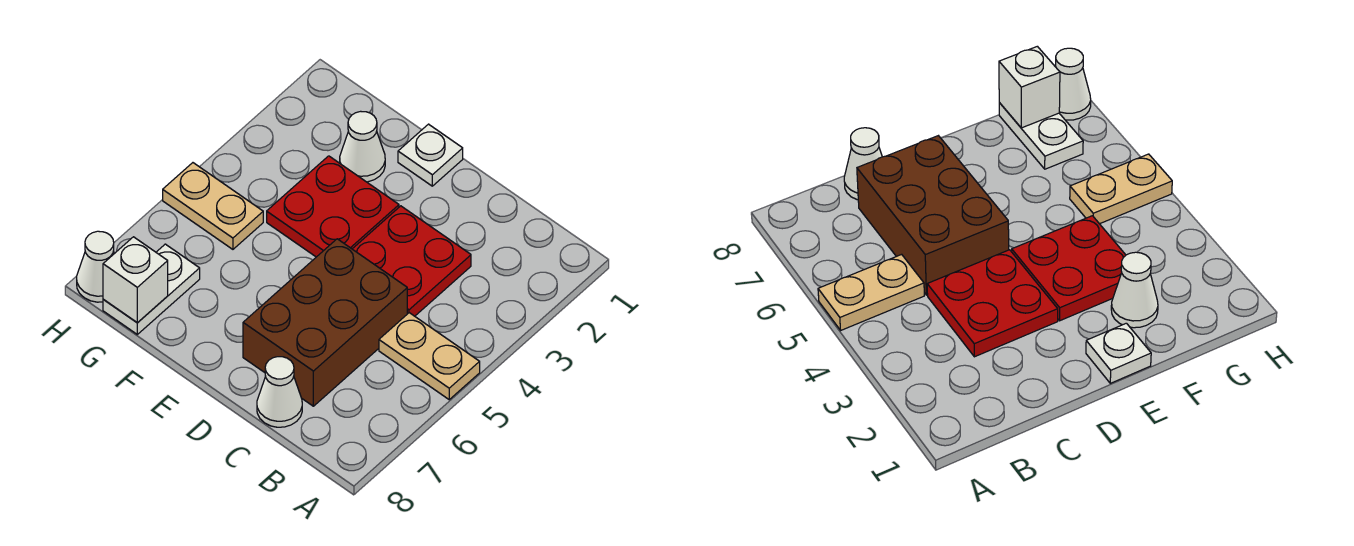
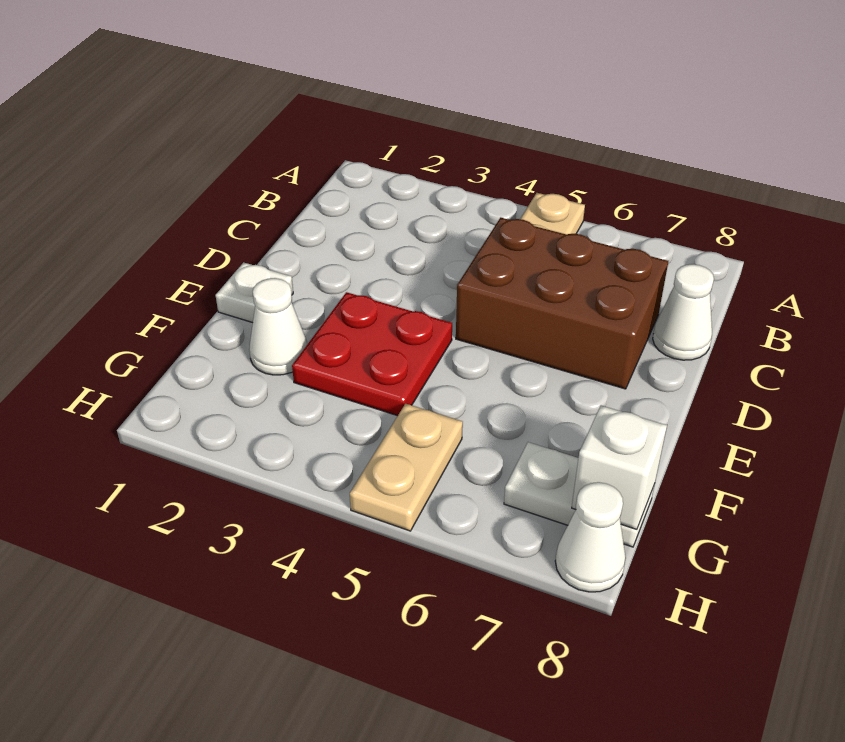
red plate C3:D4 level 1 -> none

